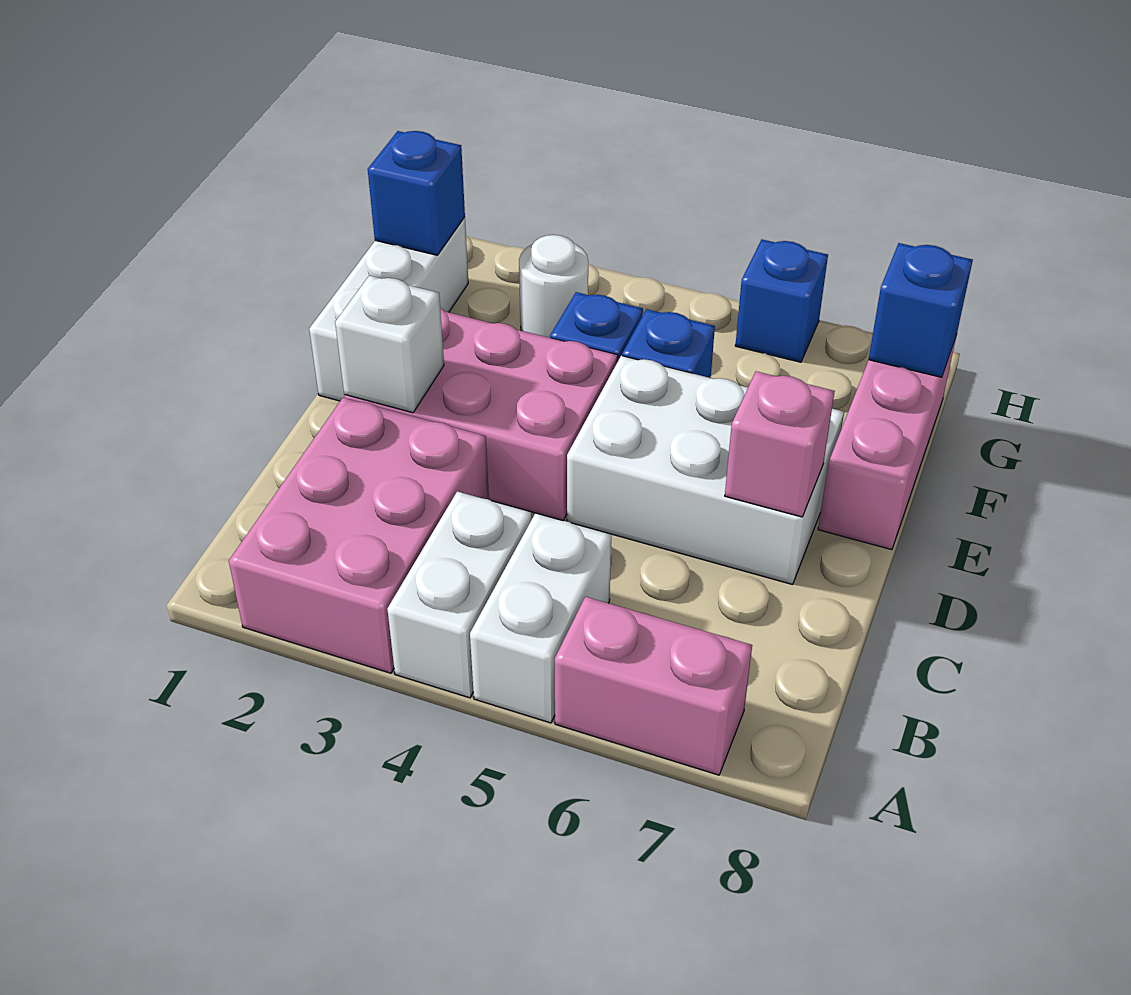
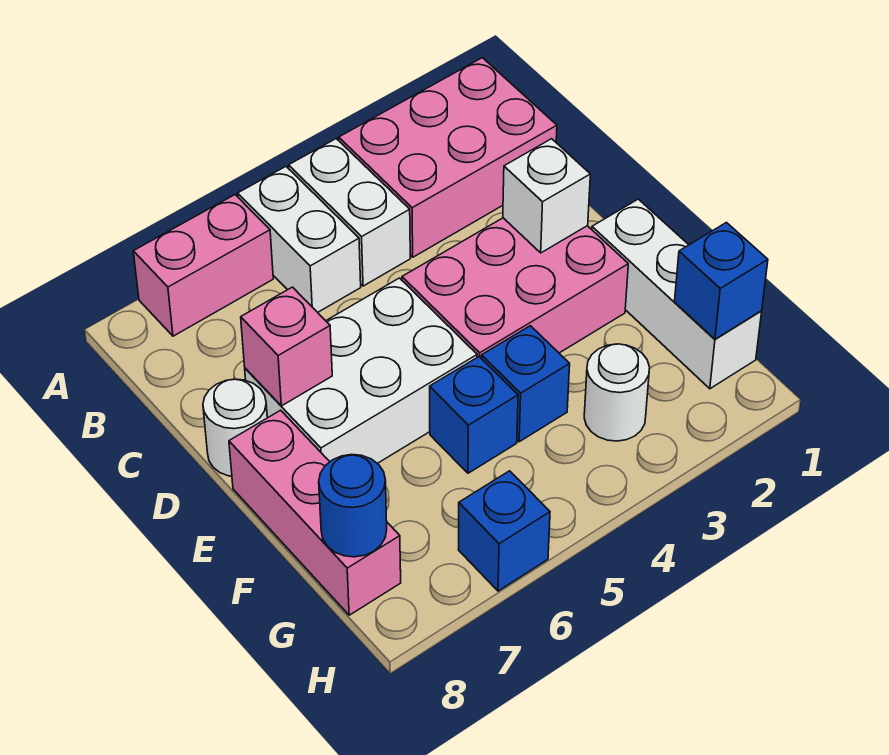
pink brick A2:C3 level 1 -> pink brick A1:B3 level 1
none -> white round brick D8 level 1
blue brick G8 level 2 -> blue round brick G8 level 2

